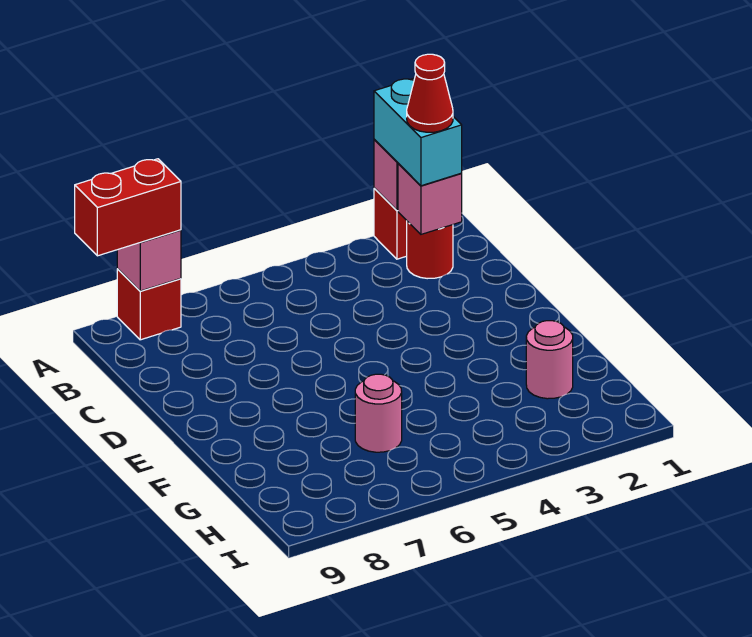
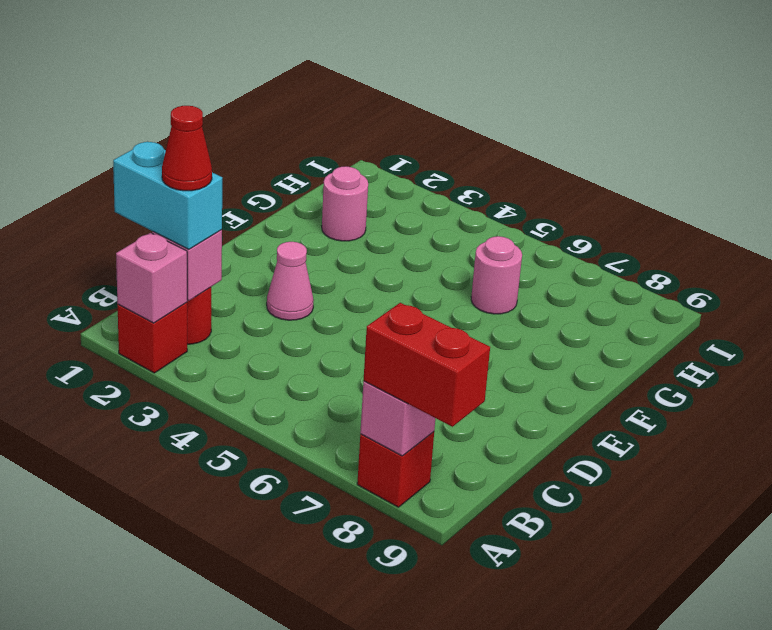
cyan brick A2:B2 level 3 -> cyan brick B1:B2 level 3
none -> pink cone D3 level 1

